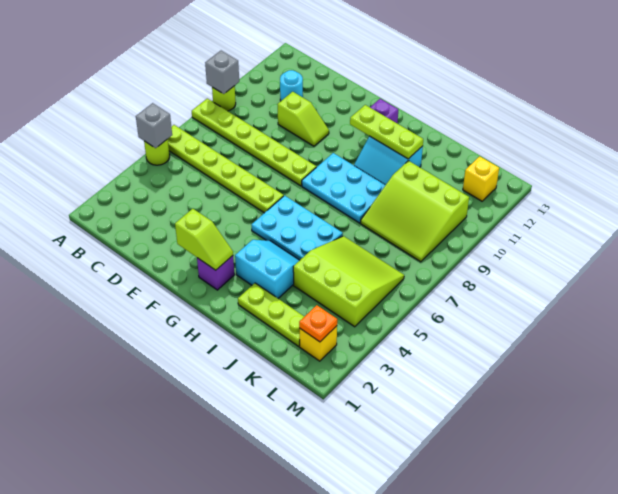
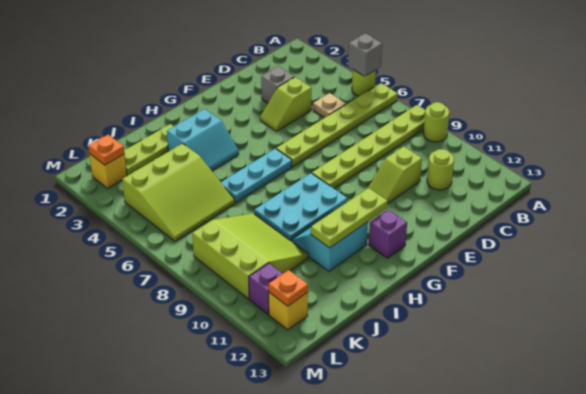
grey brick A9 level 2 -> grey brick D3 level 1
none -> tan plate C5 level 1
cyan round brick C11 level 1 -> lime round brick C11 level 1
lime slope F2:G2 level 2 top F -> lime slope D4:E4 level 1 top D
purple brick G2 level 1 -> purple brick L11 level 1
cyan plate G5:I6 level 1 -> cyan plate G6:I6 level 1
lime slope J8:L10 level 1 top 10 -> lime slope J8:L10 level 1 top L
none -> orange plate L12 level 2

